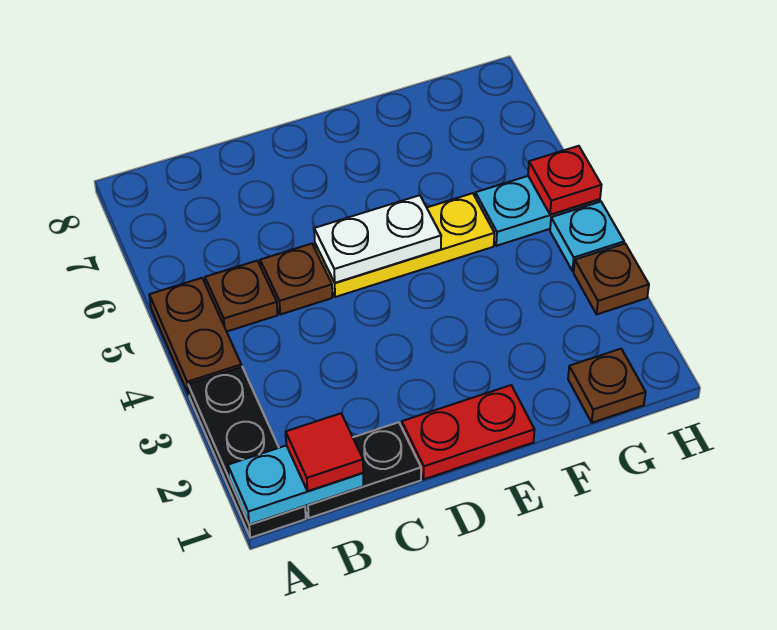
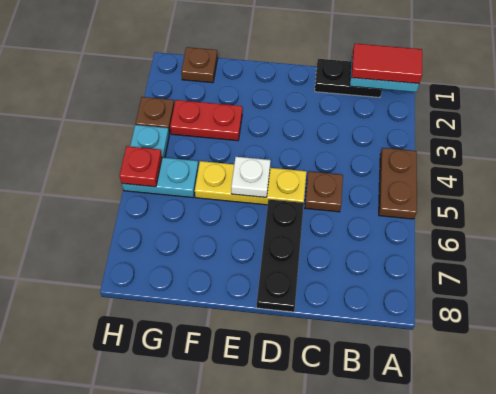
black plate A1:A3 level 1 -> black plate D6:D8 level 1
red tile B1 level 3 -> red tile A1:B1 level 3
brown plate B5 level 1 -> none
red plate D1:E1 level 1 -> red plate F3:G3 level 1
white plate D5:E5 level 2 -> white plate E5 level 2

